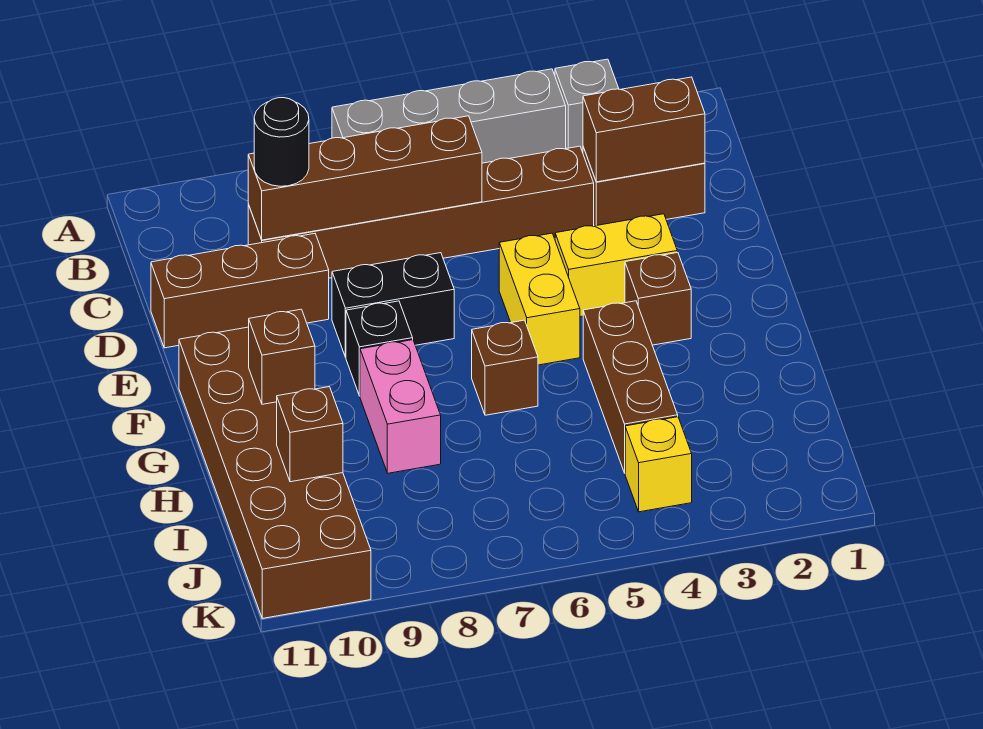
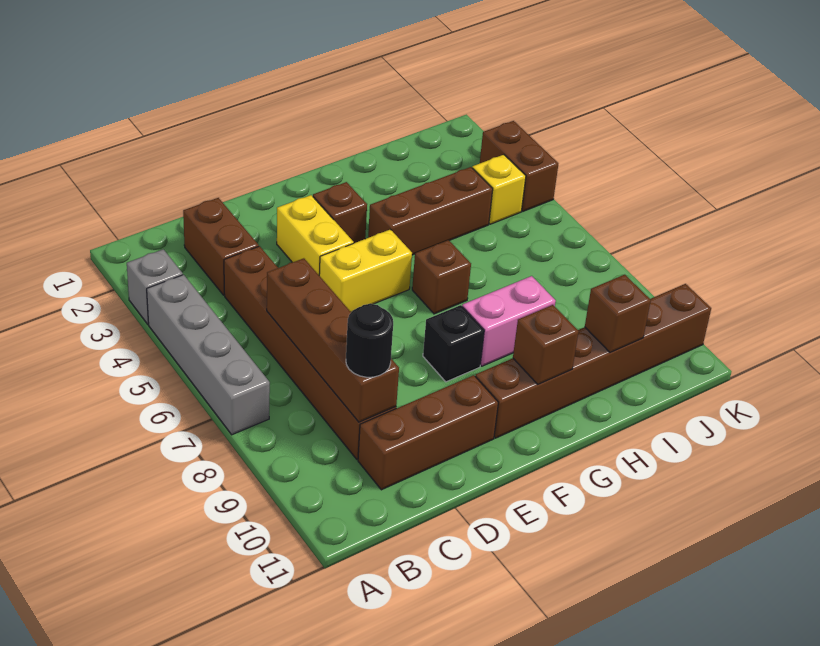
brown brick C2:C3 level 2 -> brown brick K3:K4 level 1
brown brick D9:D11 level 1 -> brown brick C10:E10 level 1
black brick E7:E8 level 1 -> none
brown brick F10:K11 level 1 -> brown brick F10:K10 level 1

